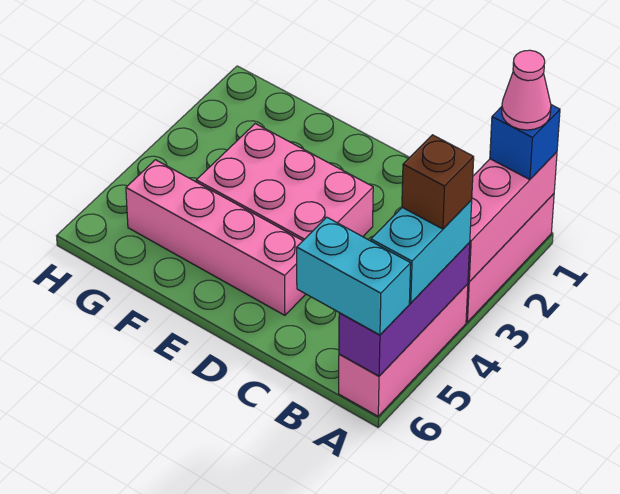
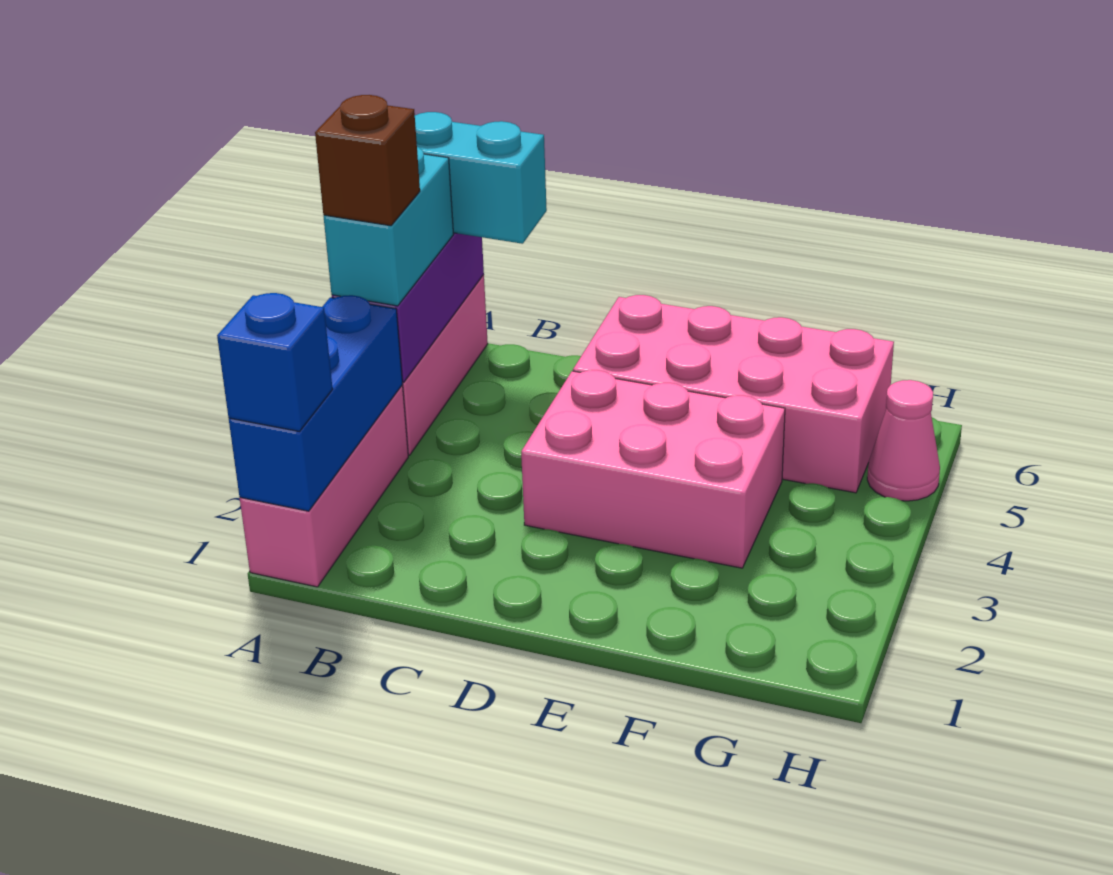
pink brick A1:A3 level 2 -> blue brick A1:A3 level 2
pink cone A1 level 4 -> pink cone H5 level 1
pink brick D5:G5 level 1 -> pink brick D5:G6 level 1

